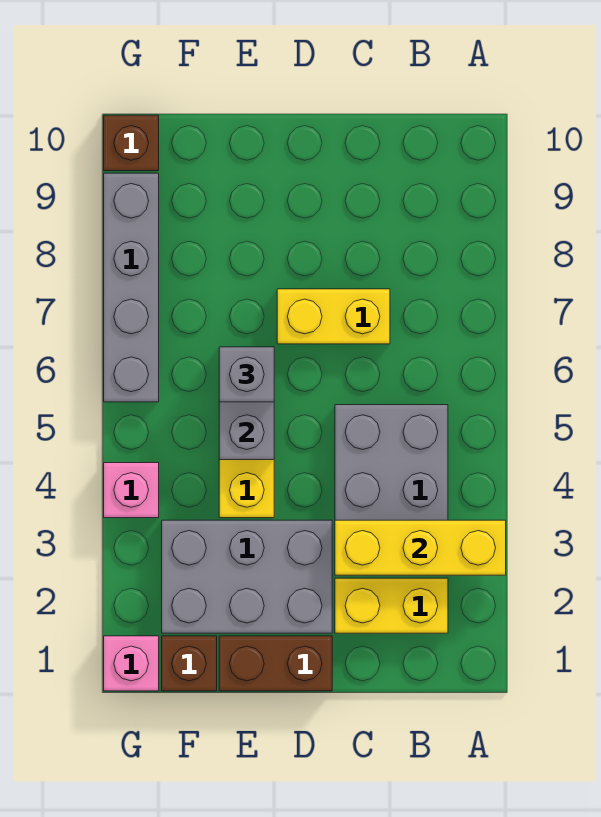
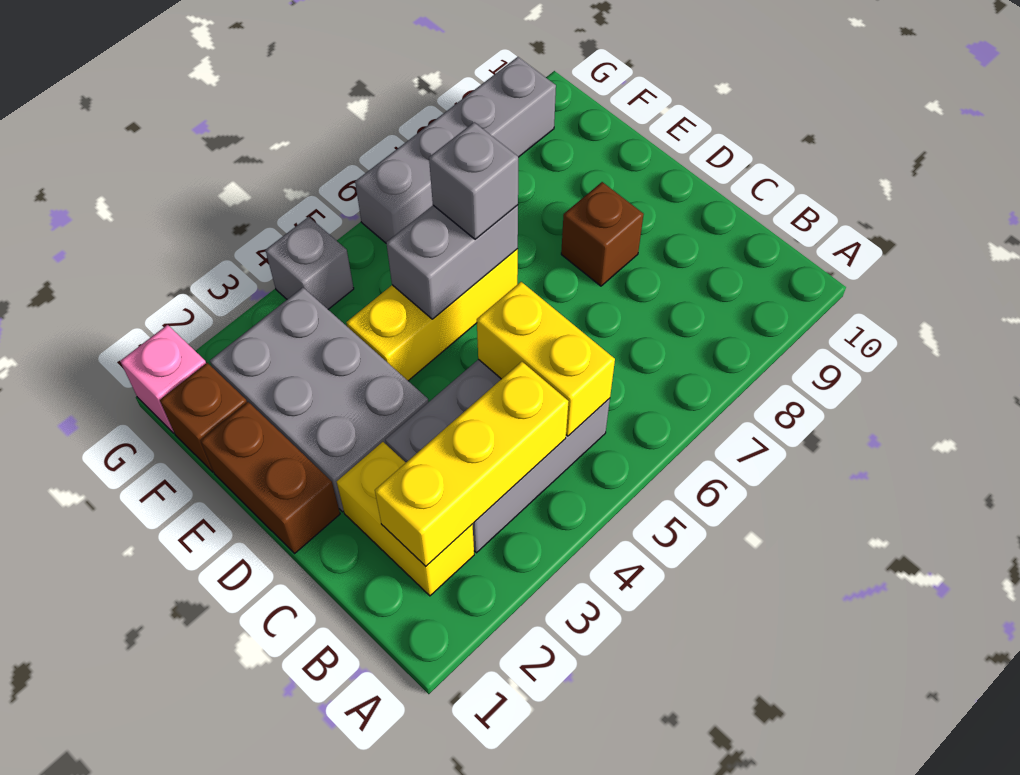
yellow brick A3:C3 level 2 -> yellow brick B2:B4 level 2
yellow brick C7:D7 level 1 -> yellow brick B5:C5 level 2
pink brick G4 level 1 -> grey brick G4 level 1
brown brick G10 level 1 -> brown brick D8 level 1

